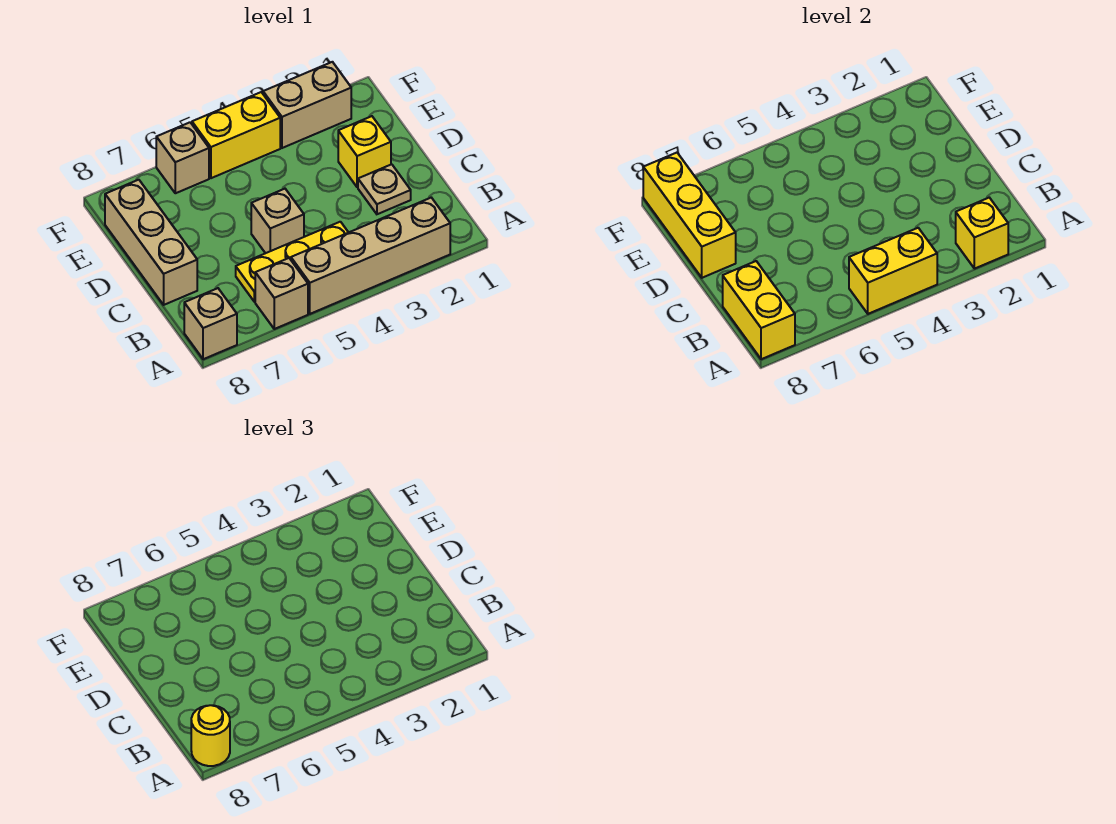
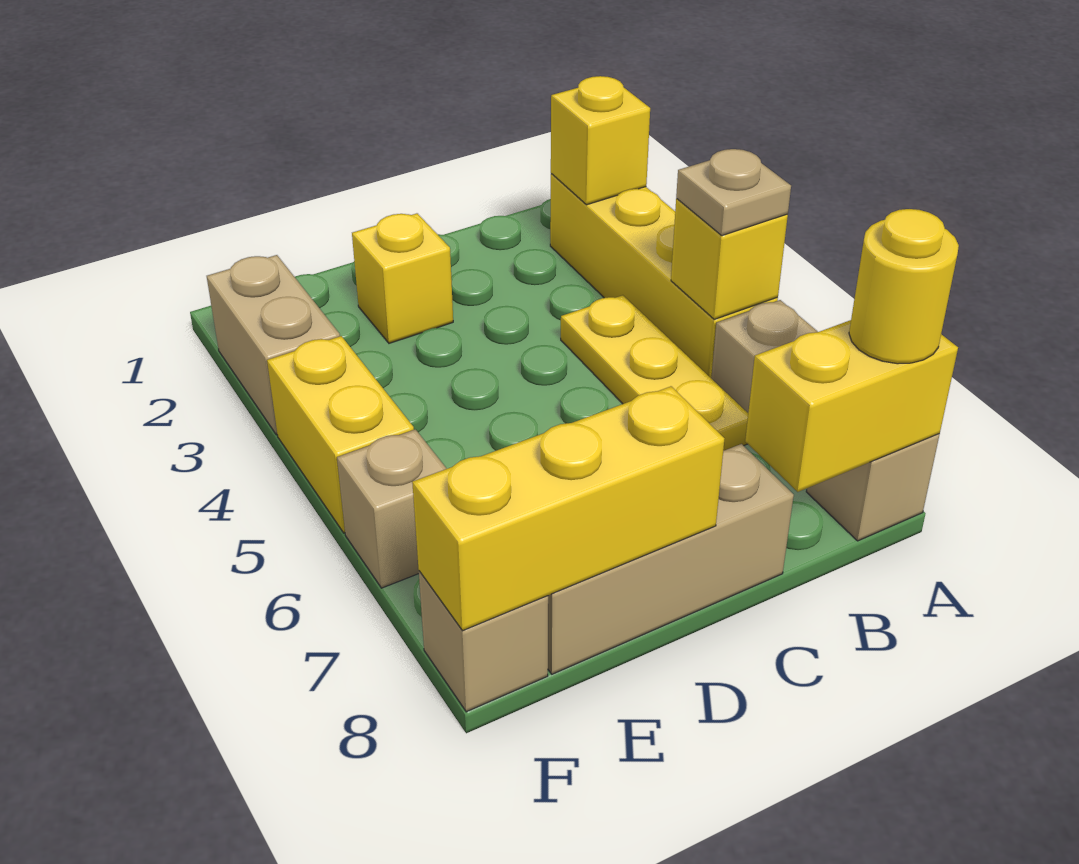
tan brick A2:A5 level 1 -> yellow brick A2:A5 level 1
yellow brick A4:A5 level 2 -> yellow brick A5 level 2
tan plate C2 level 1 -> tan plate A5 level 3
tan brick C5 level 1 -> tan brick F8 level 1

